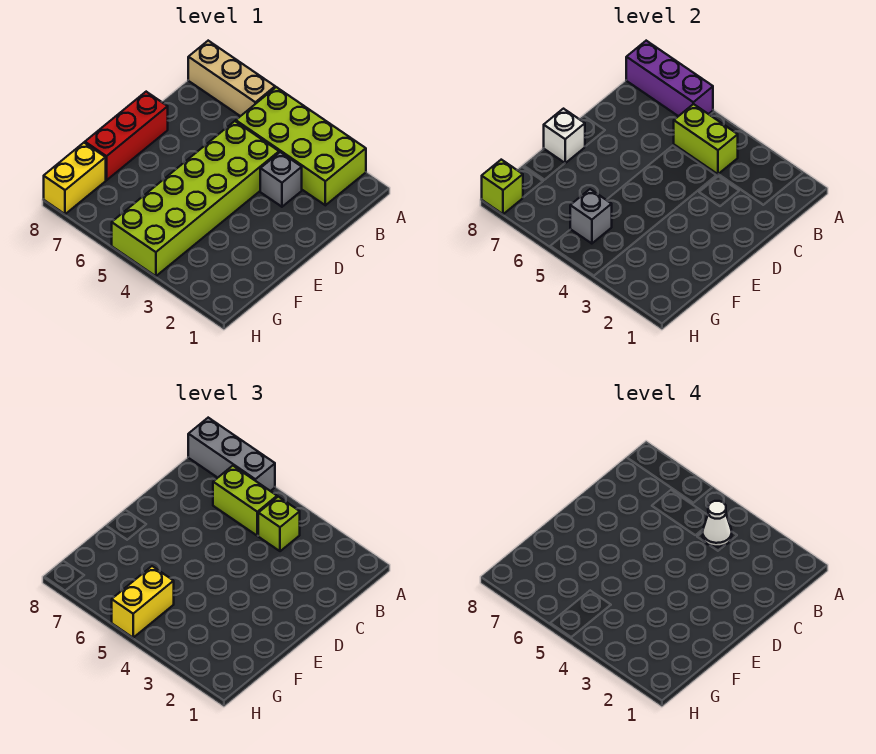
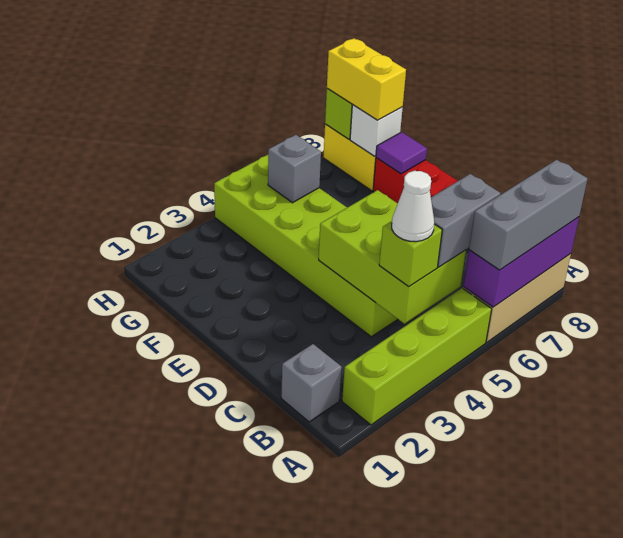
lime brick A2:B5 level 1 -> lime brick A2:A5 level 1
lime brick B4:B5 level 2 -> lime brick B4:D5 level 2
lime brick B5:B6 level 3 -> grey brick B5:B6 level 3
grey brick C3 level 1 -> grey brick B1 level 1
white brick E8 level 2 -> white brick G8 level 2
none -> purple tile F8 level 2
yellow brick G5:H5 level 3 -> yellow brick G8:H8 level 3

